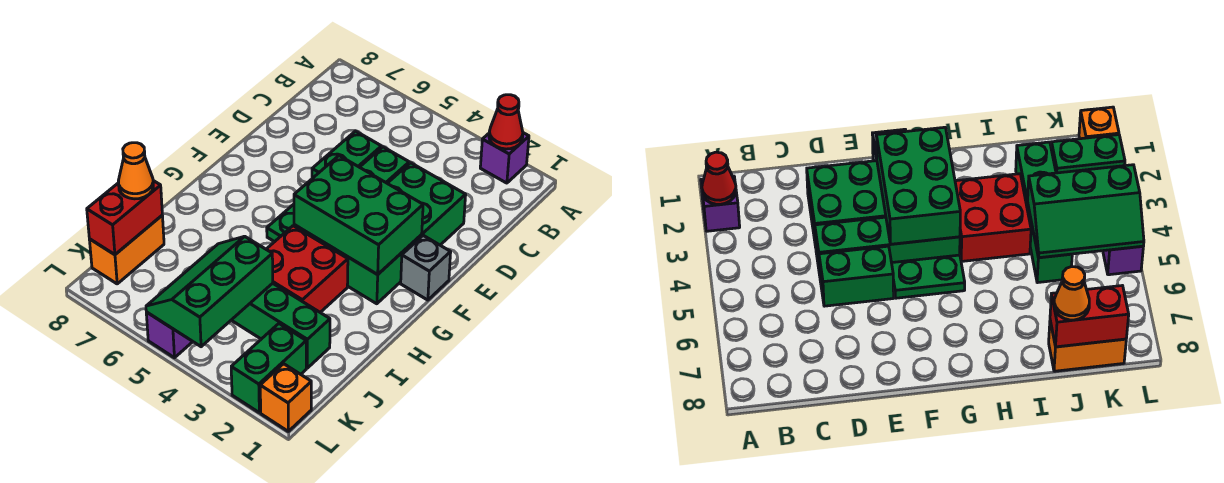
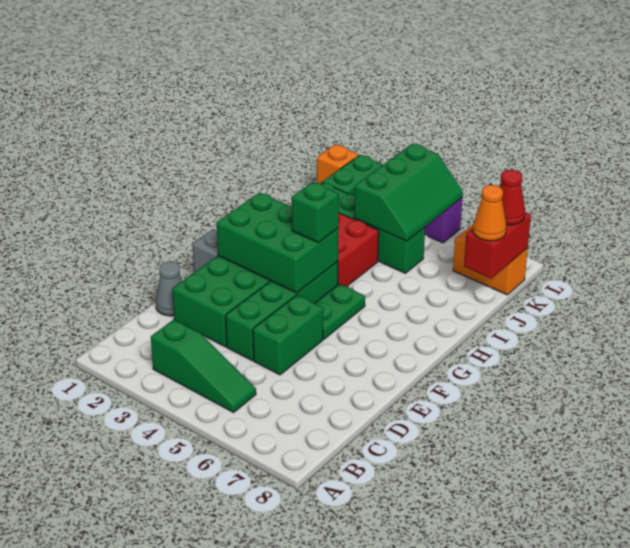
purple brick A2 level 1 -> none
red cone A2 level 2 -> red cone K8 level 3
none -> green slope B3:B5 level 1 top 3
none -> grey cone D1 level 1
none -> green brick G4 level 3
orange brick J8:K8 level 1 -> orange brick K7:K8 level 1

